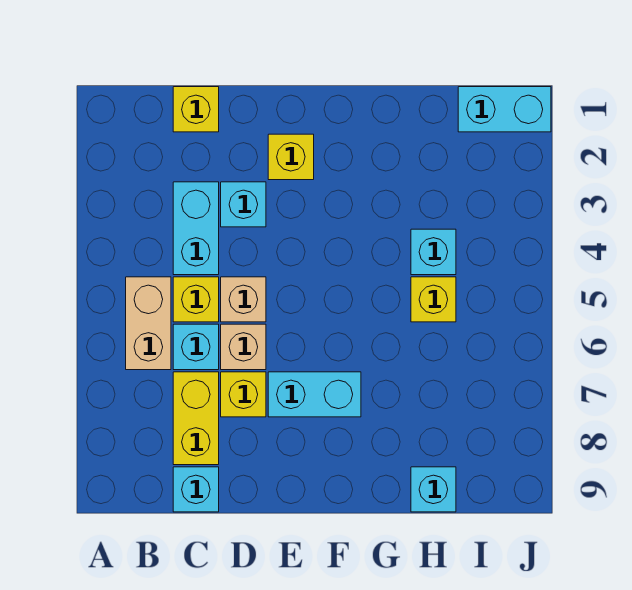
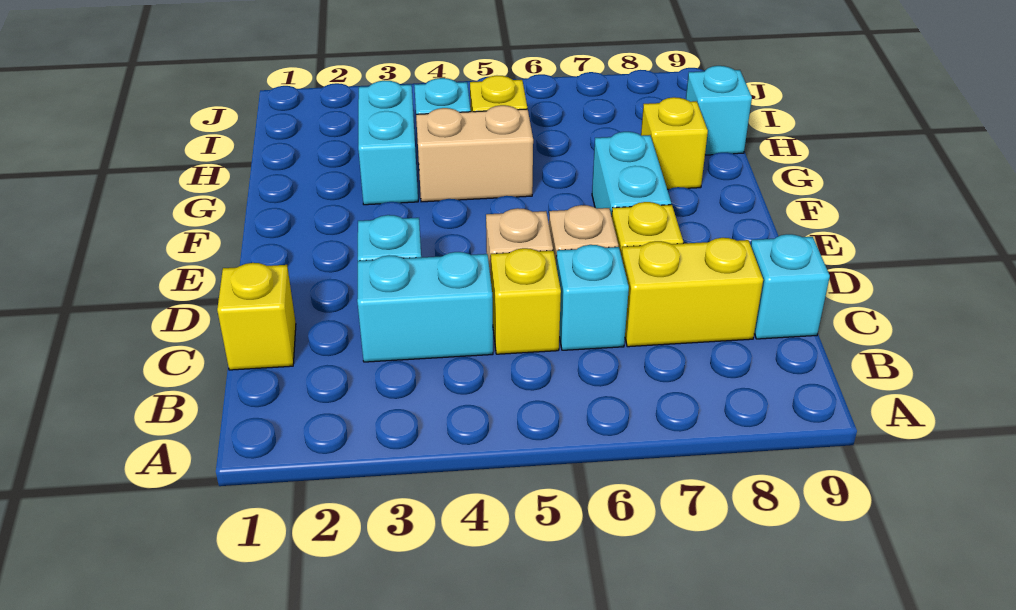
tan brick B5:B6 level 1 -> tan brick G4:G5 level 1
yellow brick E2 level 1 -> yellow brick G8 level 1
cyan brick I1:J1 level 1 -> cyan brick G3:H3 level 1

